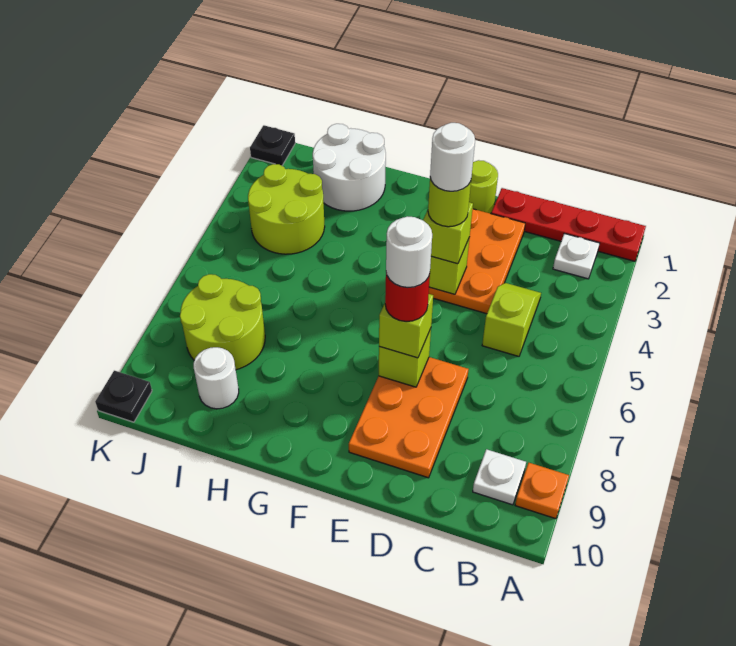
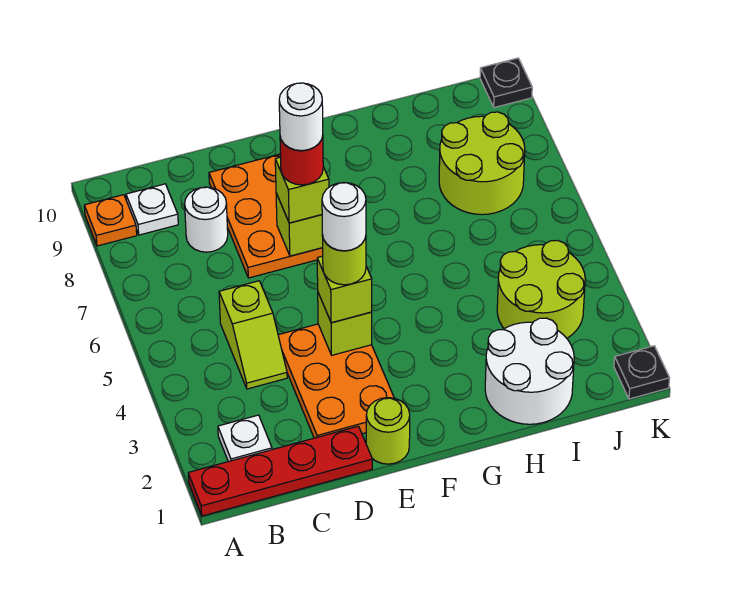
white round brick I9 level 1 -> white round brick C8 level 1

